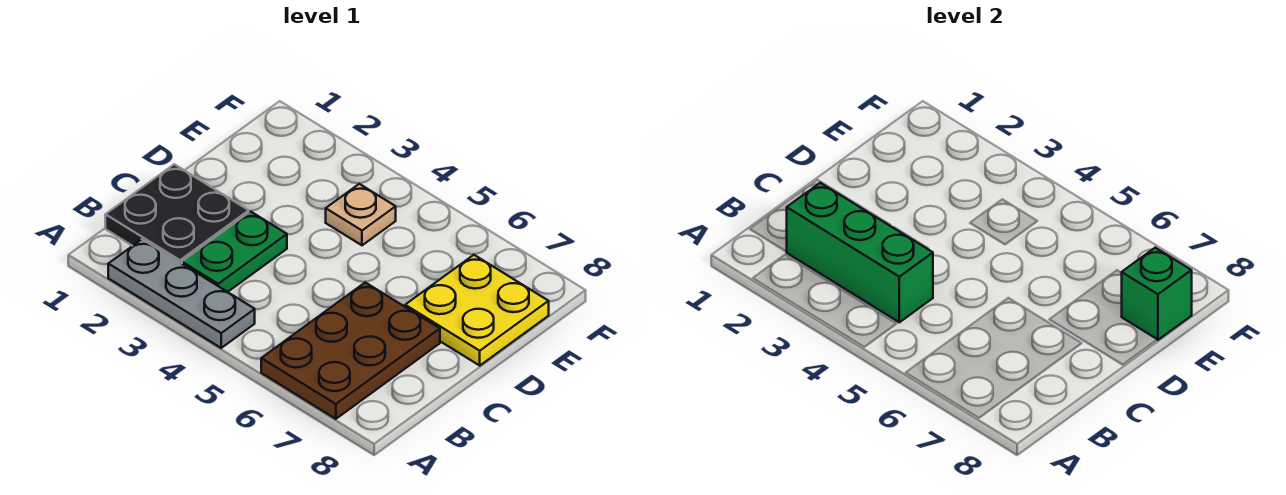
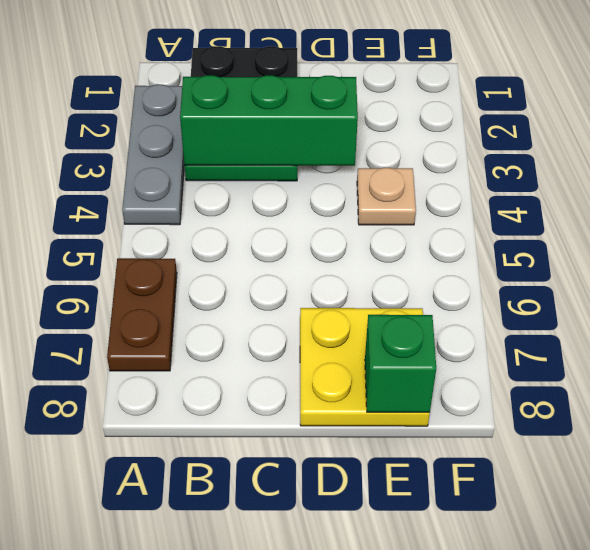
brown plate A6:C7 level 1 -> brown plate A6:A7 level 1
green brick B2:B4 level 2 -> green brick B3:D3 level 2

